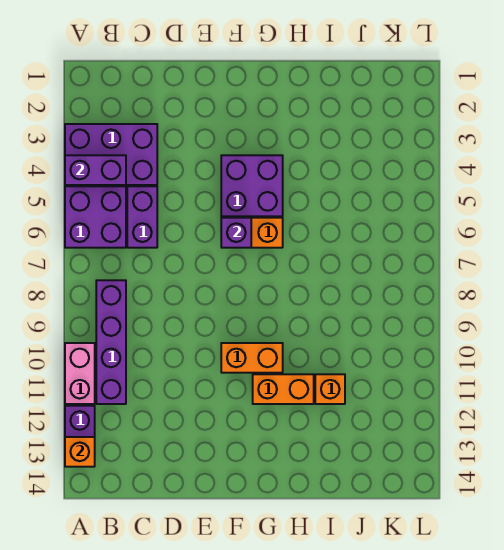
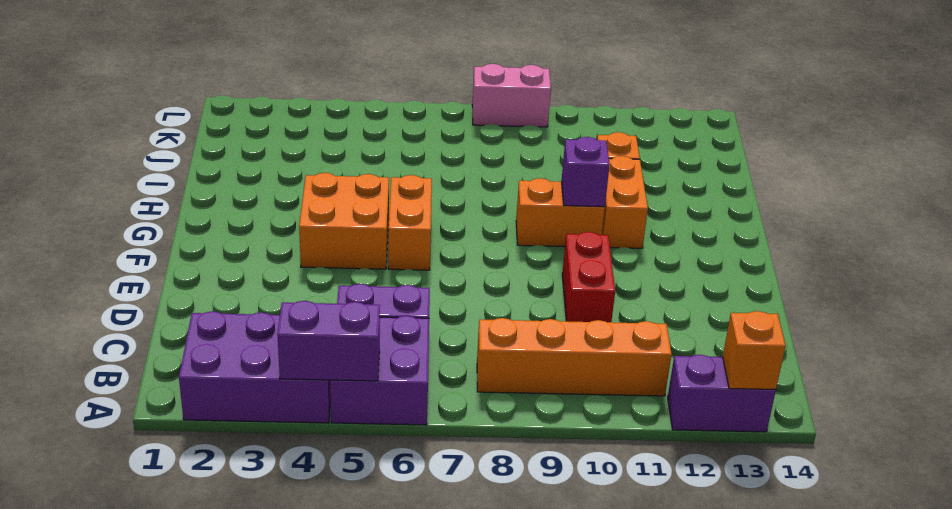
purple brick A3:C4 level 1 -> purple brick A2:B4 level 1
purple brick A4:B4 level 2 -> purple brick A4:A5 level 2
pink brick A10:A11 level 1 -> pink brick L8:L9 level 1
purple brick B8:B11 level 1 -> orange brick B8:B11 level 1
none -> red brick D10:E10 level 1
purple brick F4:G5 level 1 -> orange brick F4:G5 level 1
purple brick F6 level 2 -> purple brick G10 level 2
orange brick F10:G10 level 1 -> orange brick G9:G10 level 1

